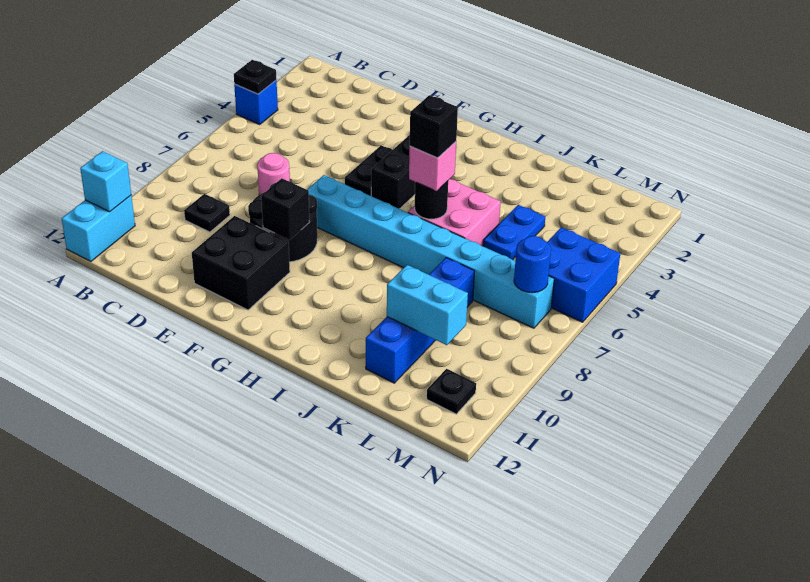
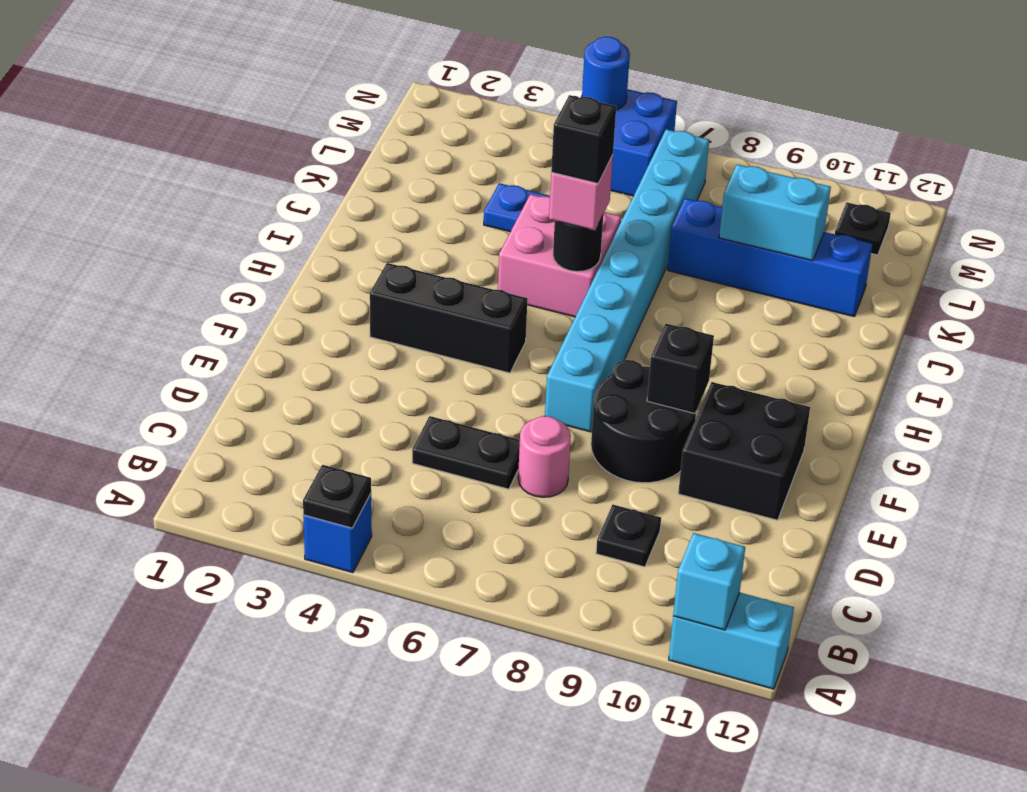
black plate F4:F5 level 1 -> black plate D5:D6 level 1
cyan brick K10:L10 level 2 -> cyan brick K9:K10 level 2
blue round brick M7 level 2 -> blue round brick N5 level 2

